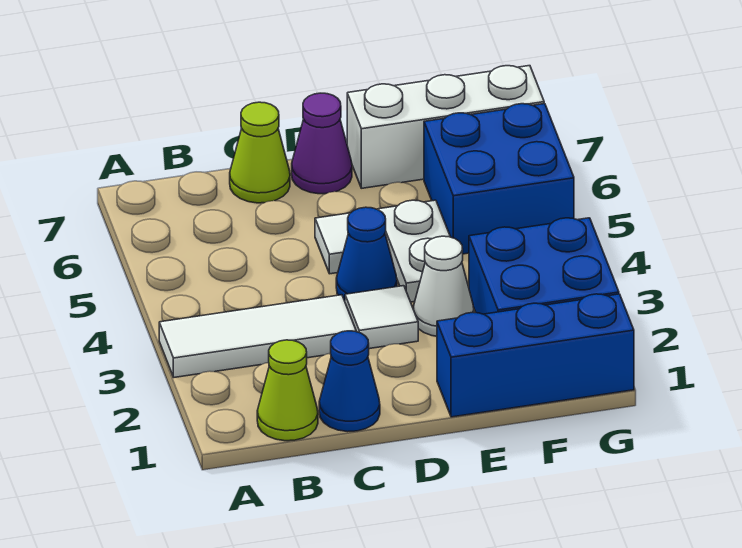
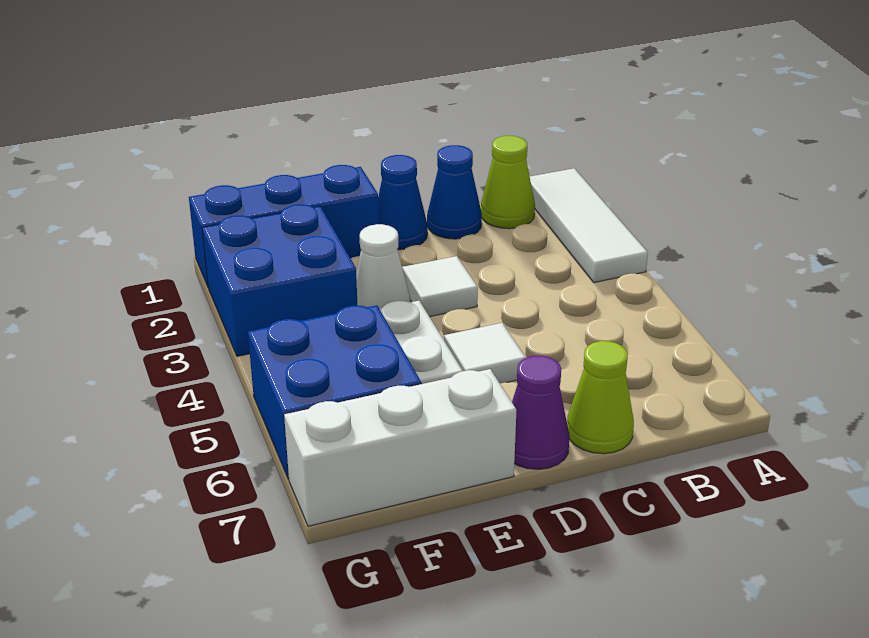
white tile A3:C3 level 1 -> white tile A1:A3 level 1
blue cone D4 level 1 -> blue cone D1 level 1

